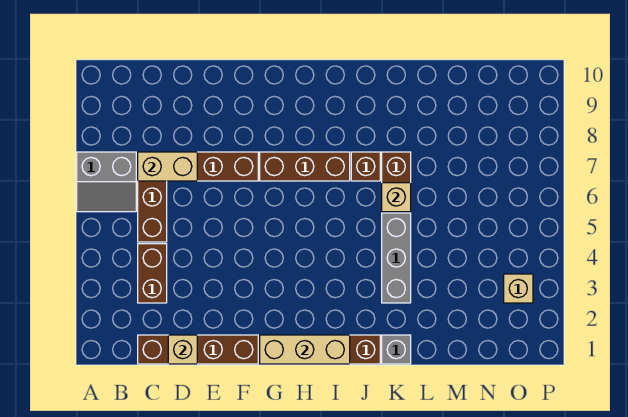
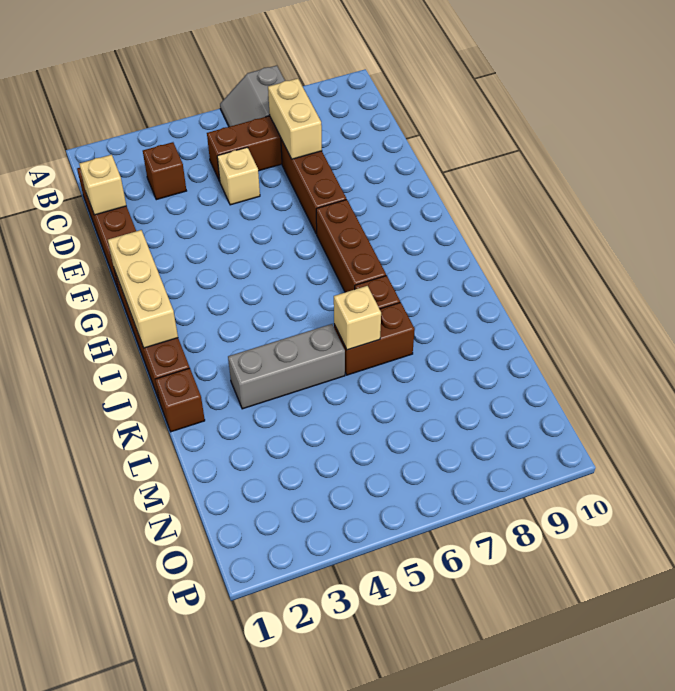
brown brick C3:C4 level 1 -> brown brick C3 level 1
grey brick K1 level 1 -> brown brick K1 level 1
tan brick O3 level 1 -> tan brick D5 level 1

